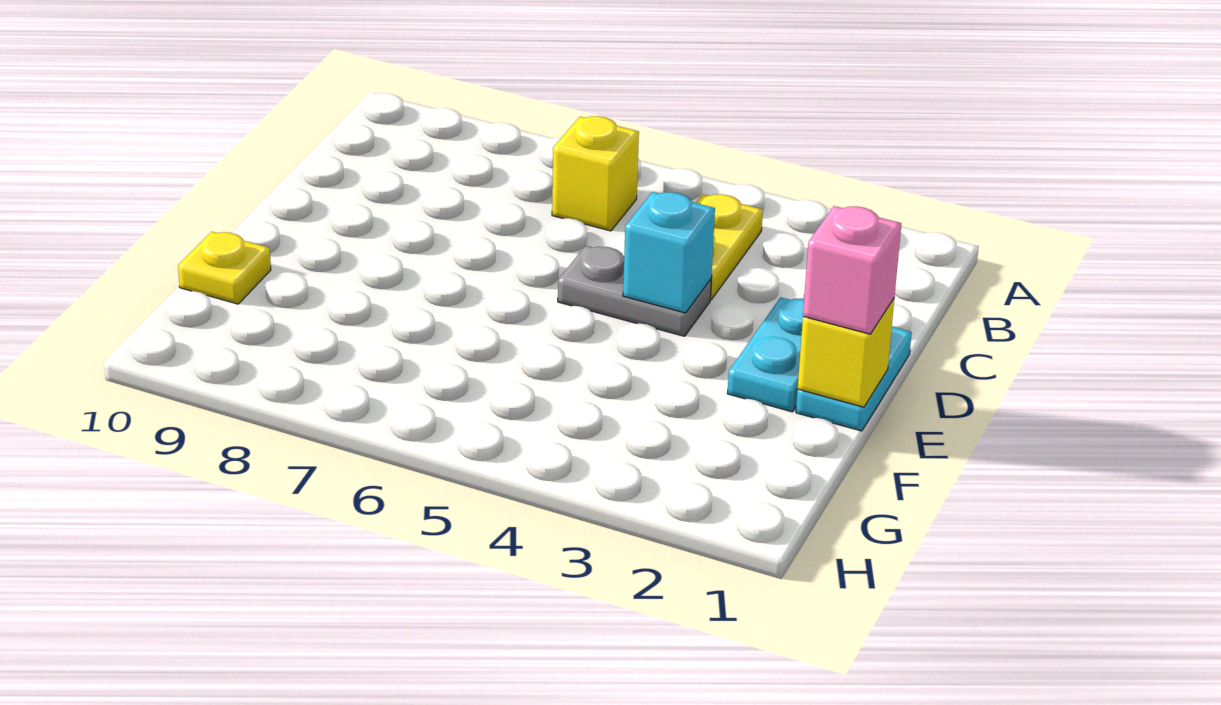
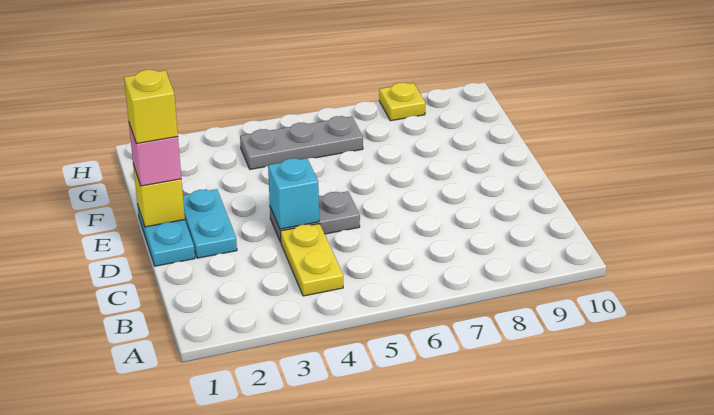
yellow brick B6 level 1 -> yellow brick E1 level 4
yellow plate F10 level 1 -> yellow plate H8 level 1
none -> grey plate G4:G6 level 1

